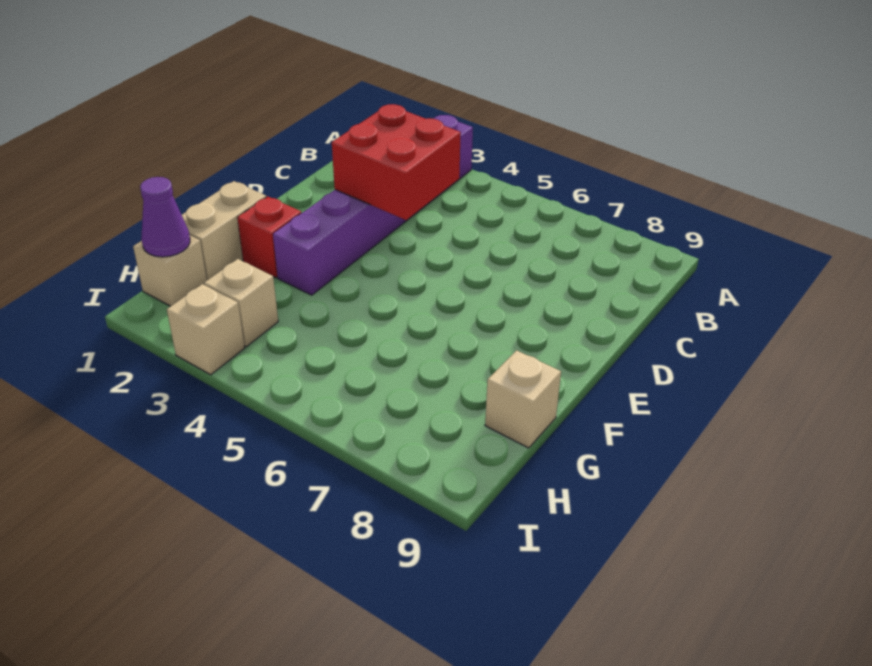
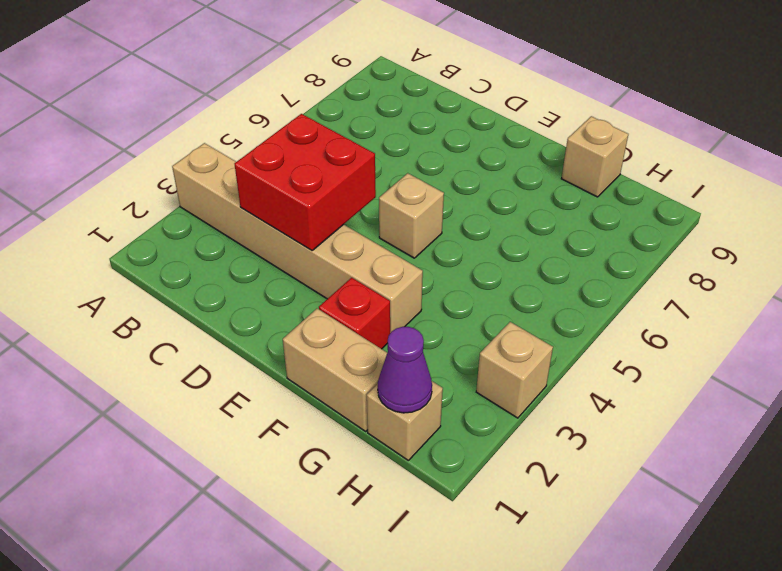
purple brick A3:F3 level 1 -> tan brick A3:F3 level 1
tan brick H3 level 1 -> tan brick E5 level 1

